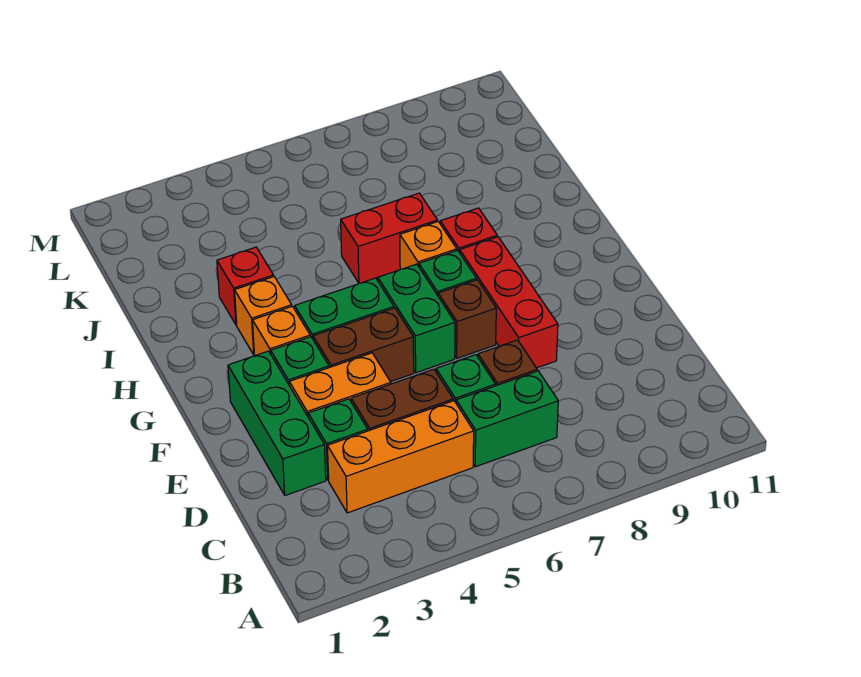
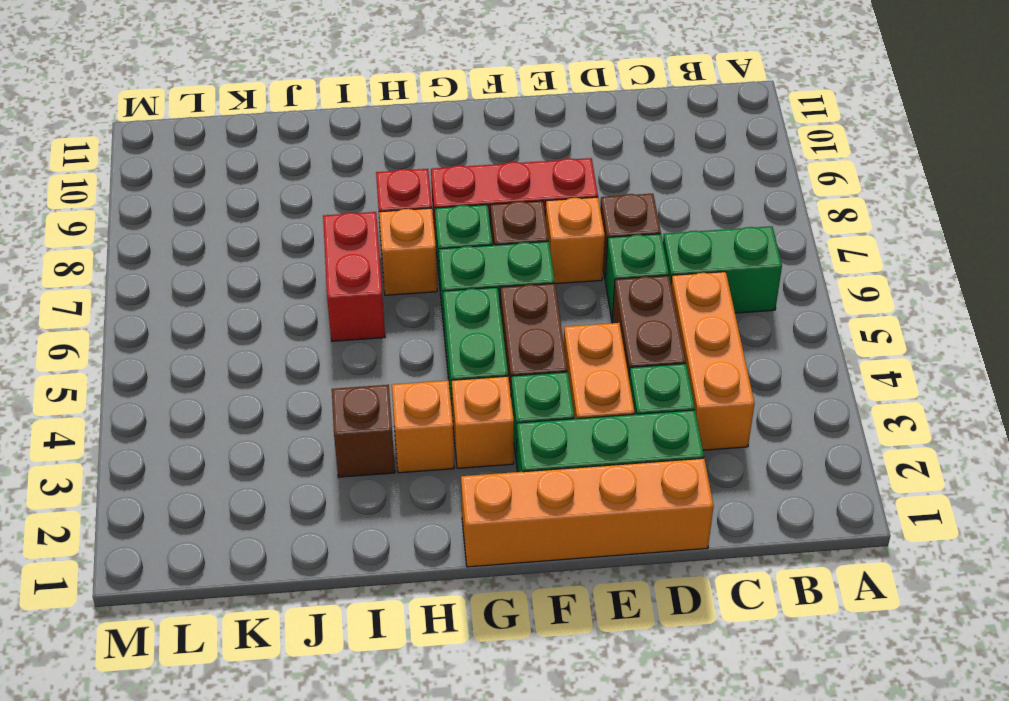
green brick C6:C7 level 1 -> green brick B6:C6 level 1
none -> orange brick D1:G1 level 1
none -> orange brick E7 level 1
red brick I3 level 1 -> brown brick I3 level 1

